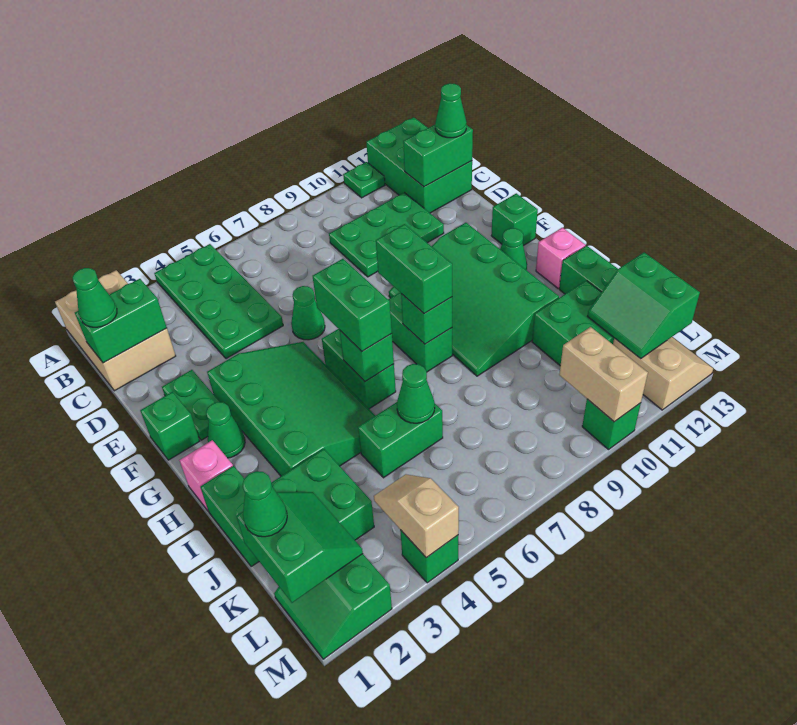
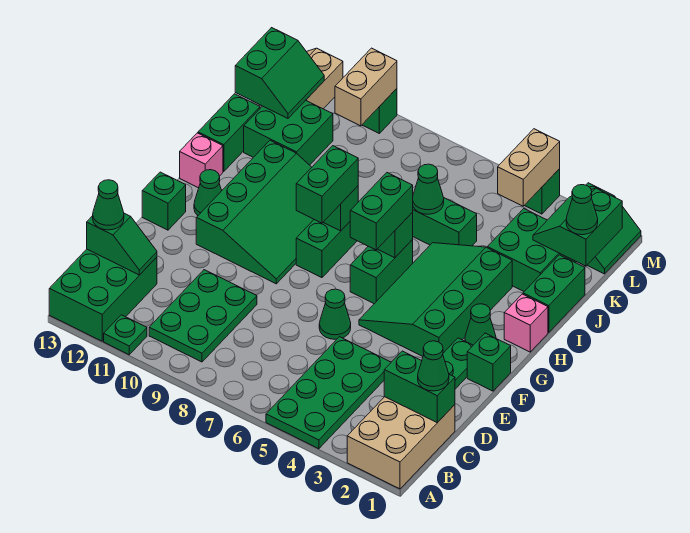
green plate C9:D11 level 1 -> green plate B9:D10 level 1
green brick C12:C13 level 2 -> green slope C12:C13 level 2 top 13
tan slope L4:M4 level 2 top M -> tan brick L4:M4 level 2

